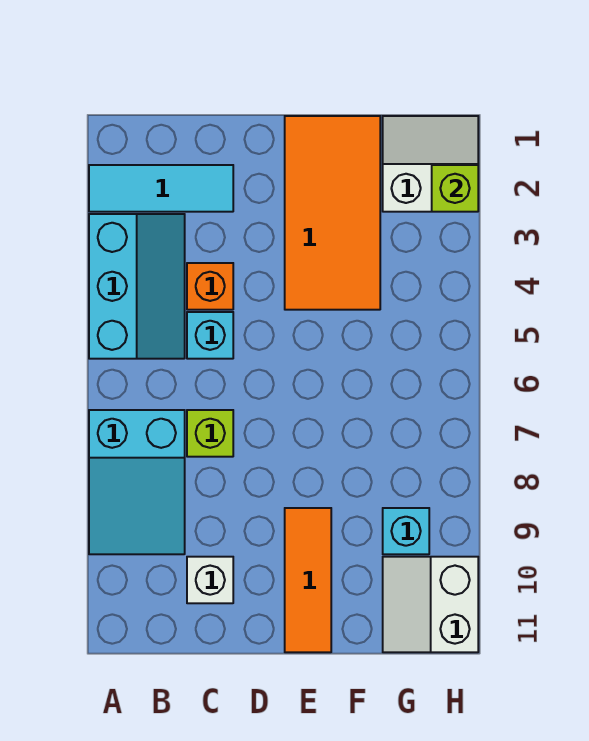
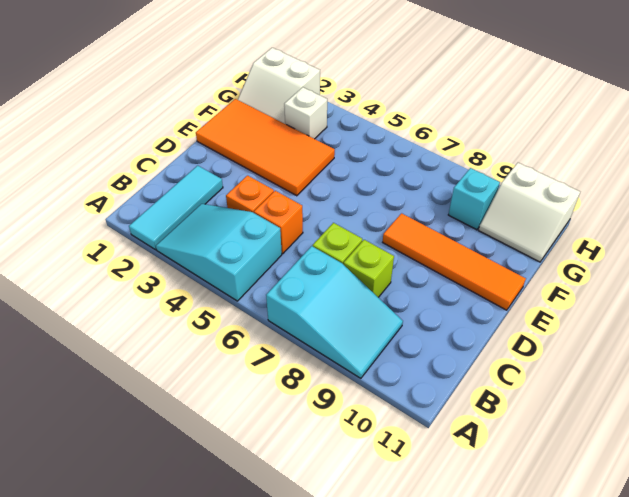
cyan slope A3:B5 level 1 top A -> cyan slope A3:B5 level 1 top 5
cyan brick C5 level 1 -> orange brick C5 level 1
white brick C10 level 1 -> white brick G3 level 1
orange tile E9:E11 level 1 -> orange tile E8:E11 level 1
white slope G1:H2 level 1 top 2 -> white slope G1:H2 level 1 top H
lime brick H2 level 2 -> lime brick C8 level 1

